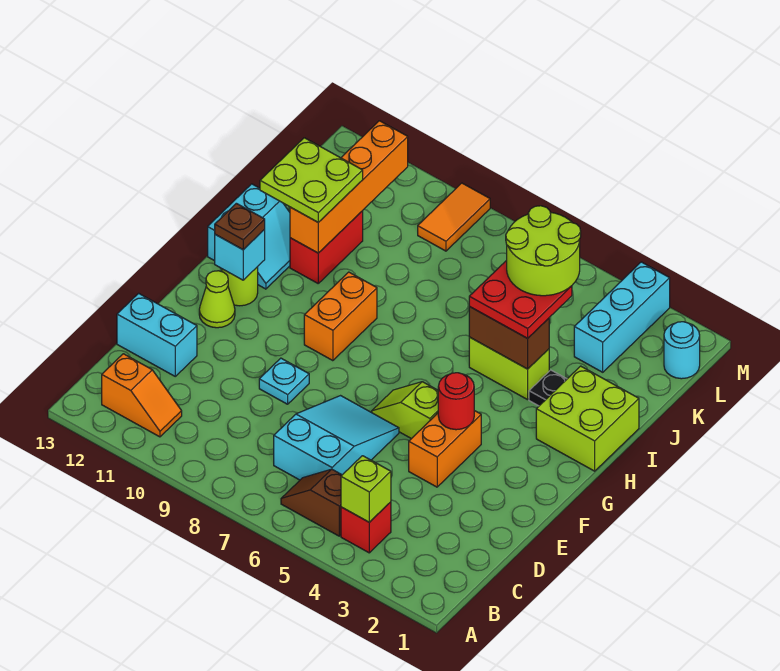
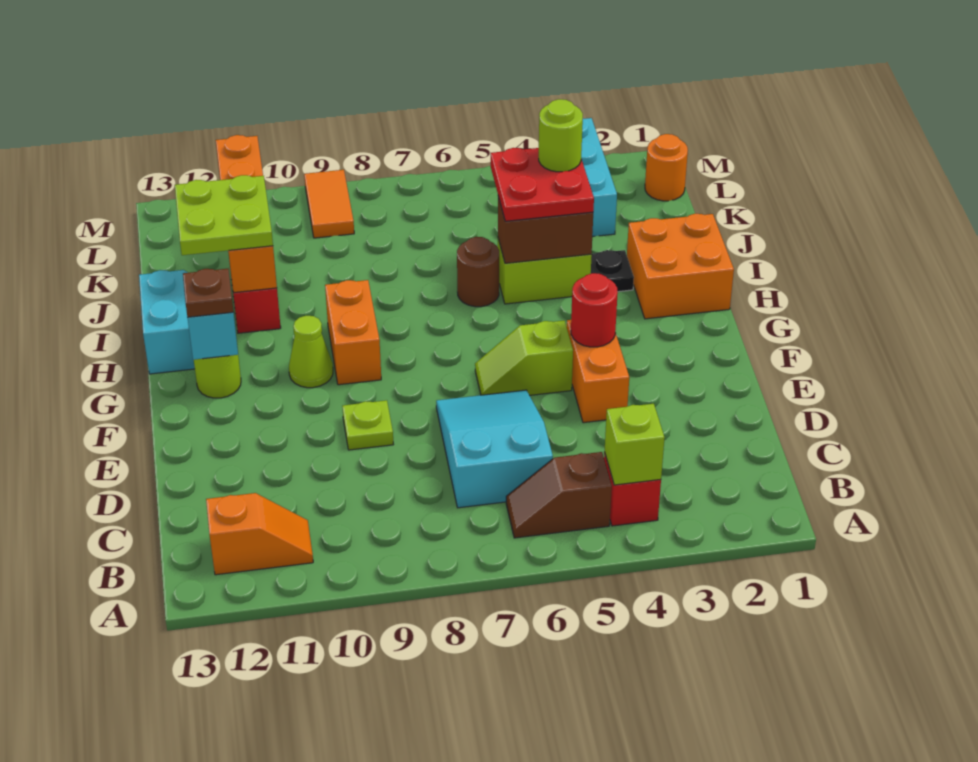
cyan brick D12:D13 level 1 -> none
cyan plate E9 level 1 -> lime plate E9 level 1
lime cone F12 level 1 -> lime cone G10 level 1
lime brick H1:I2 level 1 -> orange brick H1:I2 level 1
none -> brown round brick I6 level 1
lime round brick J4:K5 level 4 -> lime round brick J4 level 4
cyan round brick L1 level 1 -> orange round brick L1 level 1

